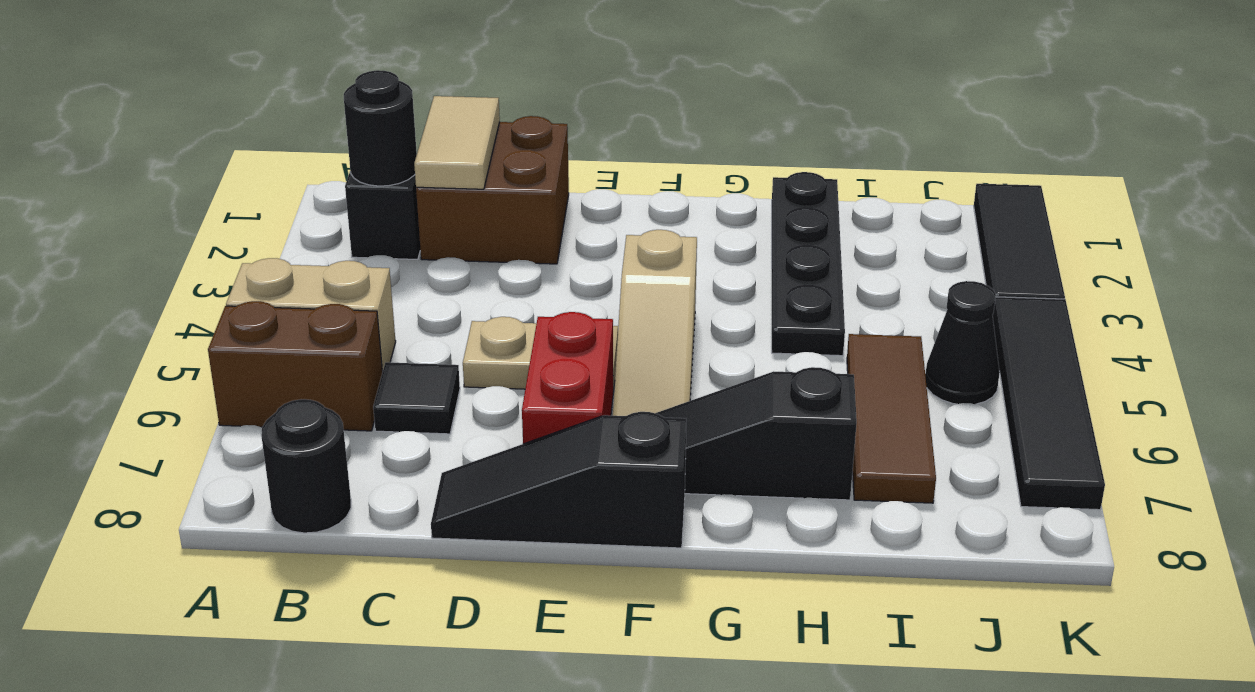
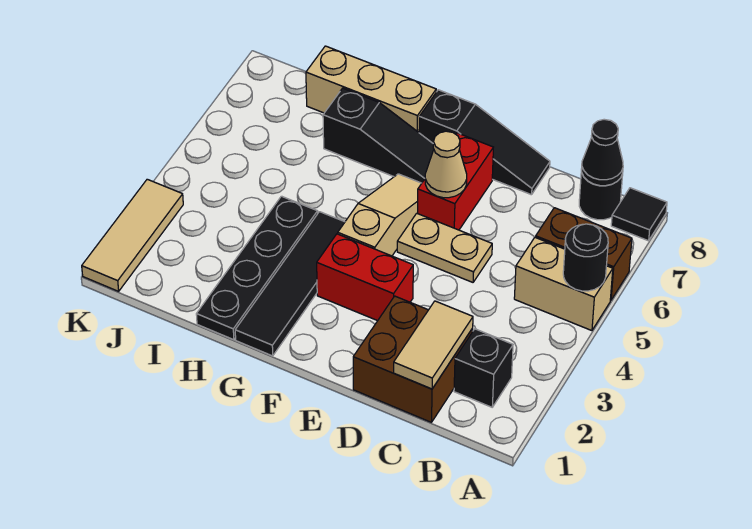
black round brick B2 level 2 -> black round brick A5 level 2
black tile C6 level 1 -> black tile A8 level 1
none -> red brick E3:F3 level 1
none -> tan cone E6 level 2
none -> tan brick G8:I8 level 1
brown tile I5:I7 level 1 -> none
black cone J5 level 1 -> black cone B8 level 2
black tile K1:K3 level 1 -> tan tile K1:K3 level 1
black tile K4:K7 level 1 -> black tile G1:G4 level 1

